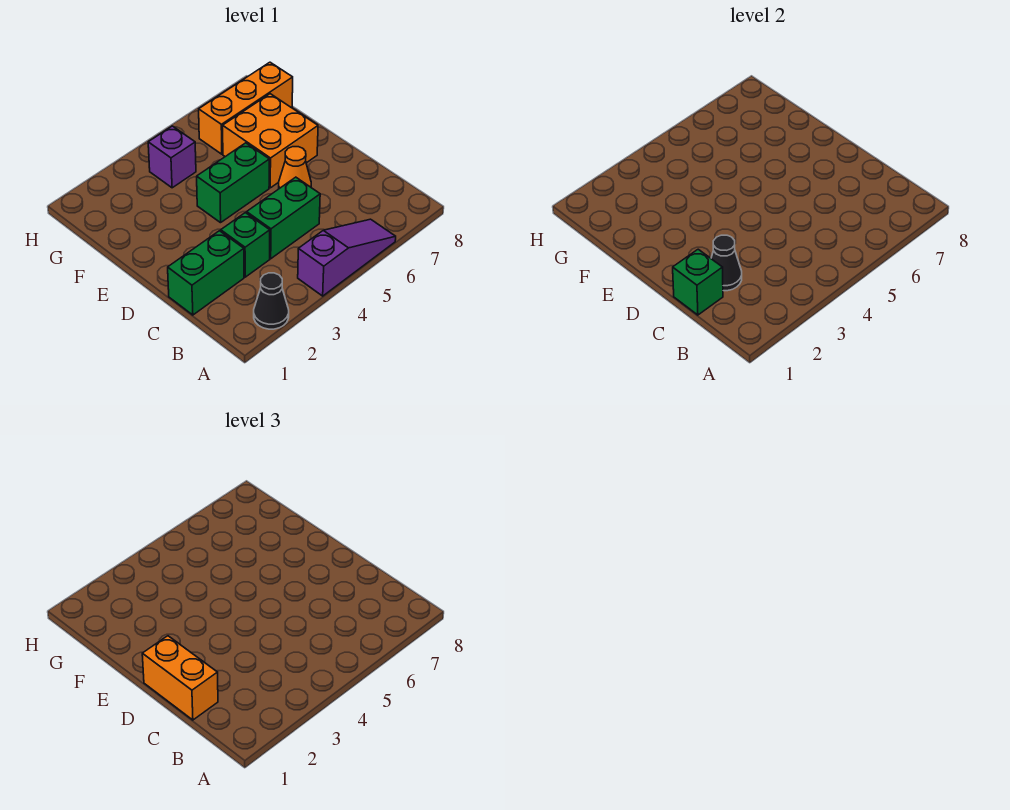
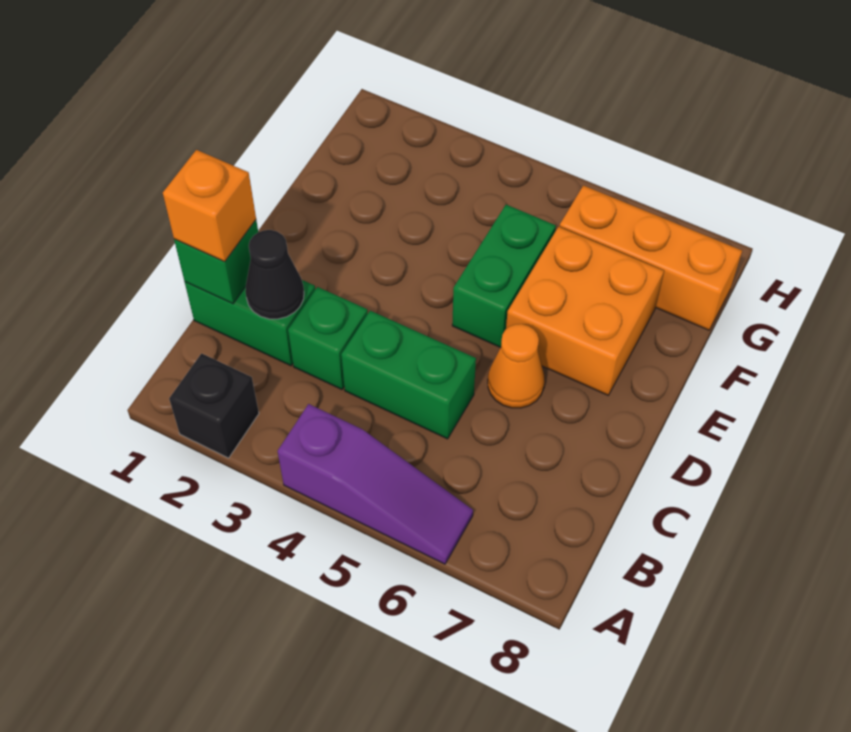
black cone A2 level 1 -> black brick A2 level 1
orange brick C1:D1 level 3 -> orange brick C1 level 3
green brick E4:E5 level 1 -> green brick E5:F5 level 1
purple brick G4 level 1 -> none

